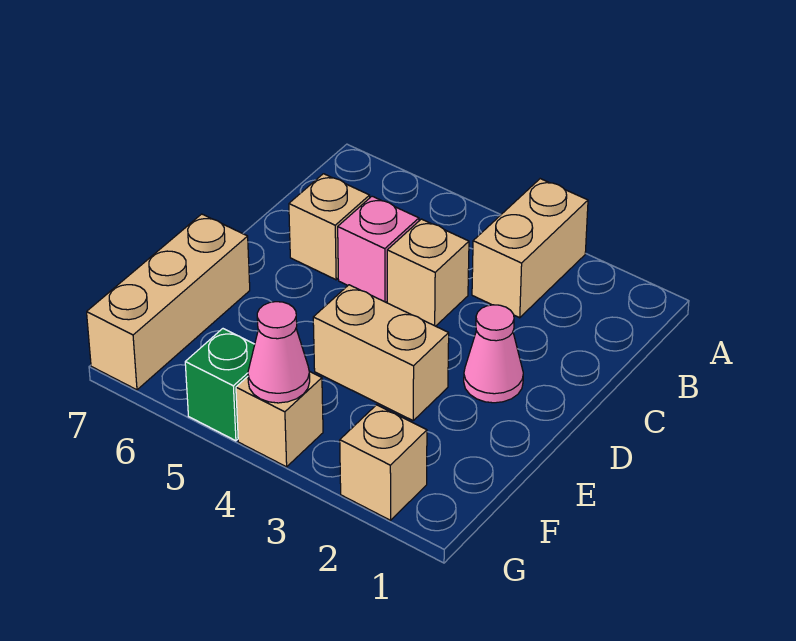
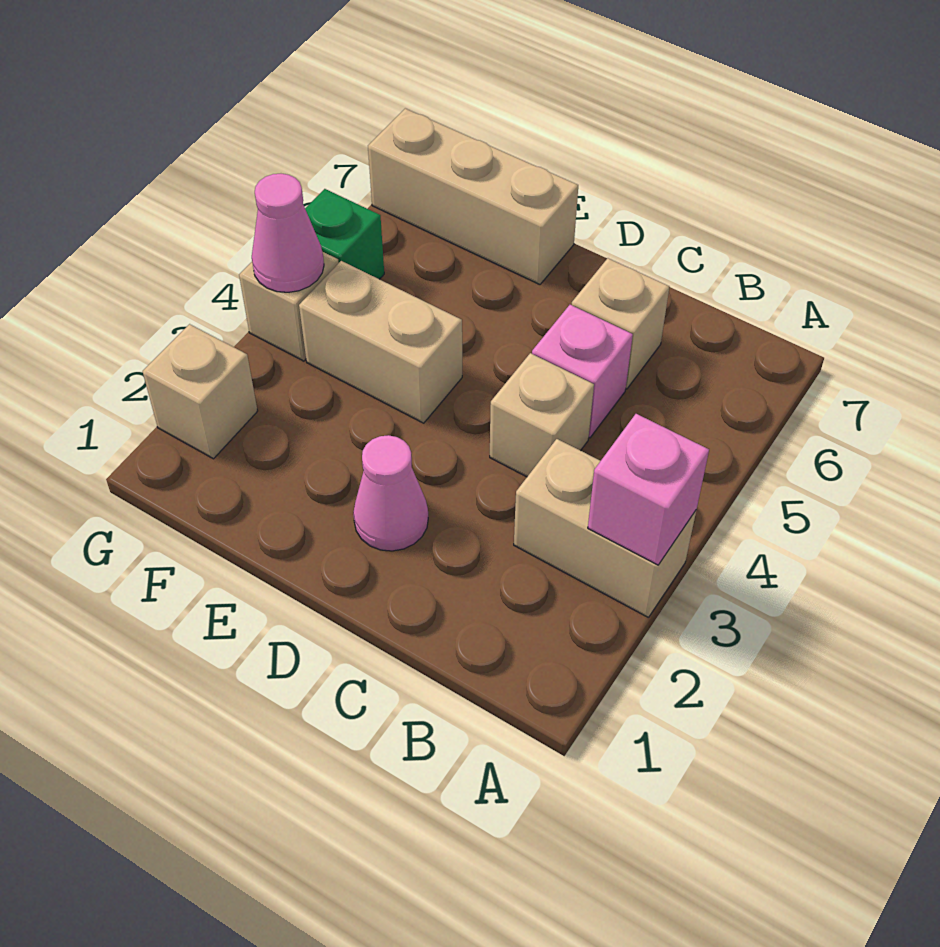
none -> pink brick A3 level 2
tan brick E3:E4 level 1 -> tan brick E4:F4 level 1

